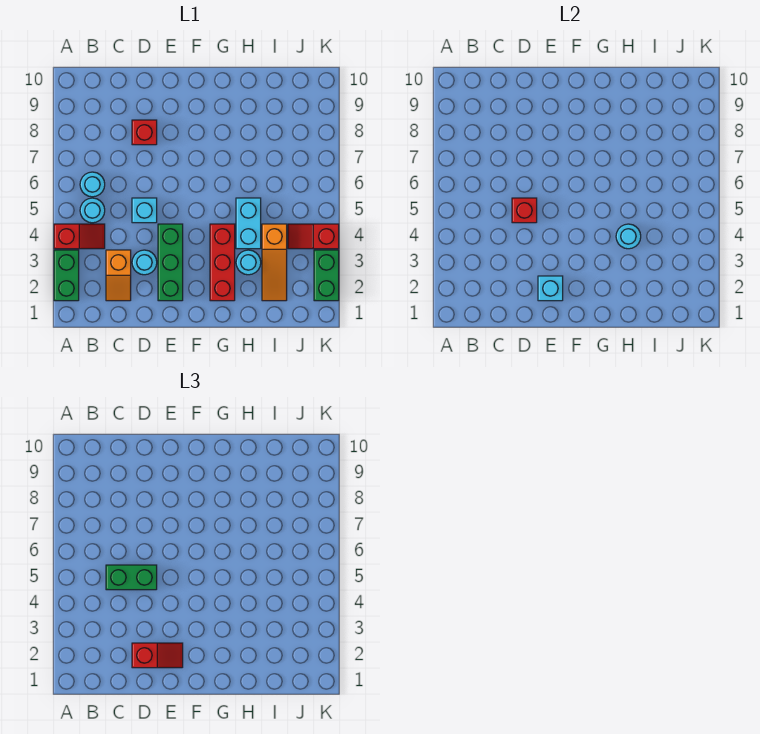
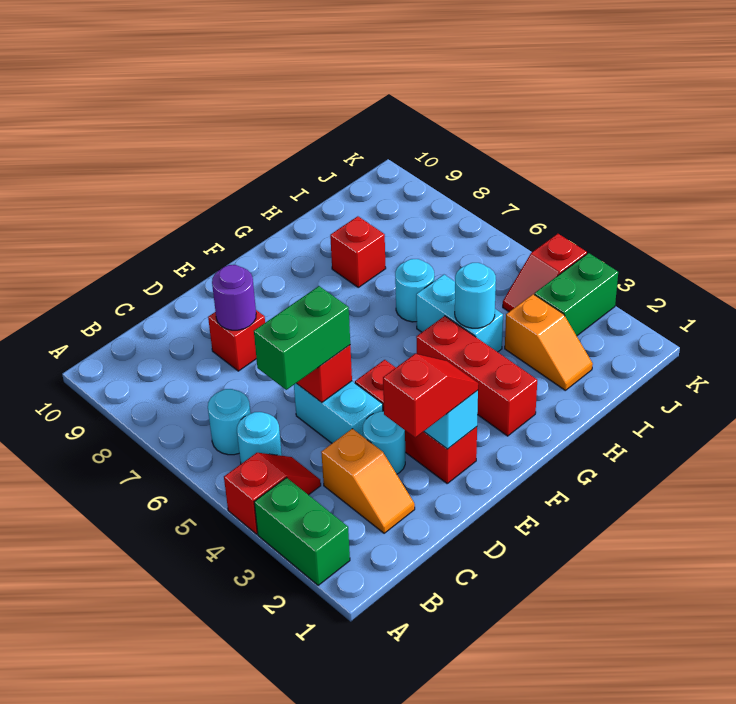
cyan brick D5 level 1 -> cyan brick D4:D5 level 1
none -> purple round brick D8 level 2
green brick E2:E4 level 1 -> red brick E2:E4 level 1
cyan round brick H3 level 1 -> cyan round brick H6 level 1
none -> red brick H8 level 1
orange slope I2:I4 level 1 top 4 -> orange slope I2:I3 level 1 top 3
green brick K2:K3 level 1 -> green brick J3:K3 level 1

